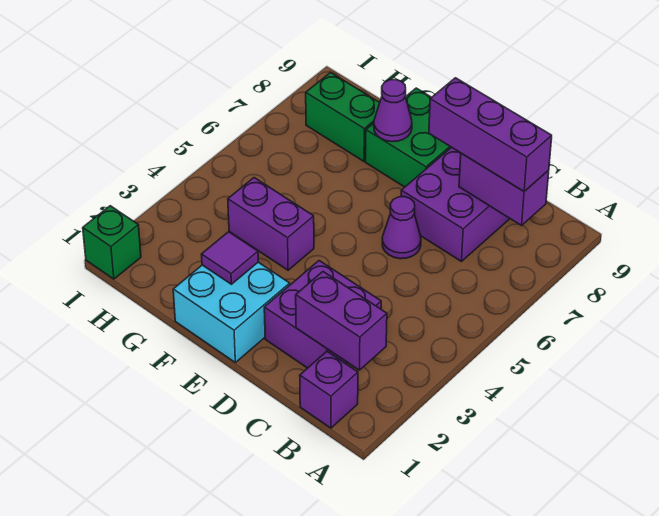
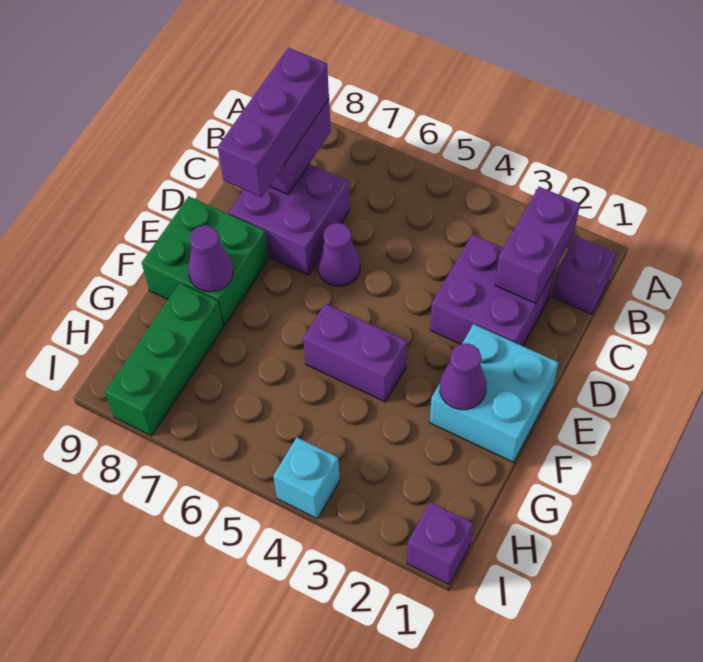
purple tile F2 level 2 -> purple cone F2 level 2
purple brick F4:G4 level 1 -> purple brick F4:F5 level 1
green brick G8:H8 level 1 -> green brick G8:I8 level 1
green brick I1 level 1 -> purple brick I1 level 1
none -> cyan brick I4 level 1

